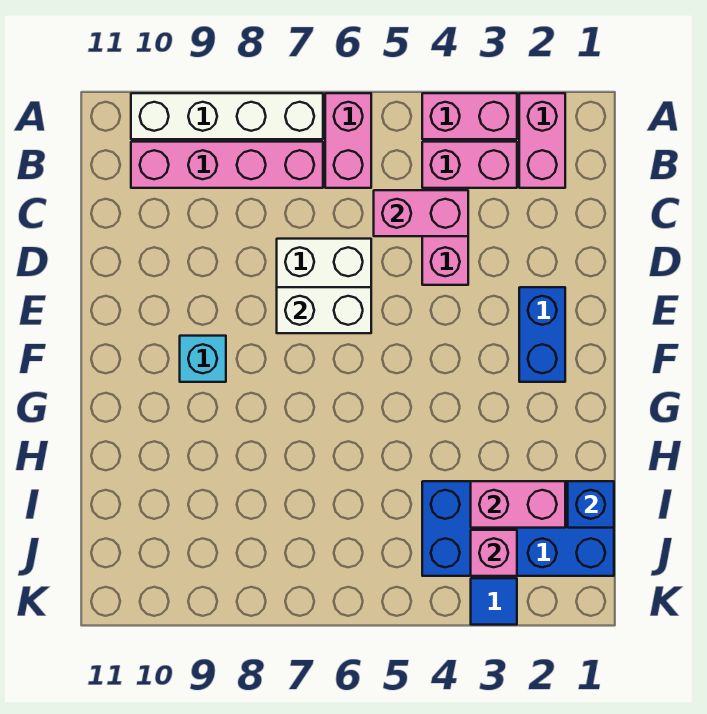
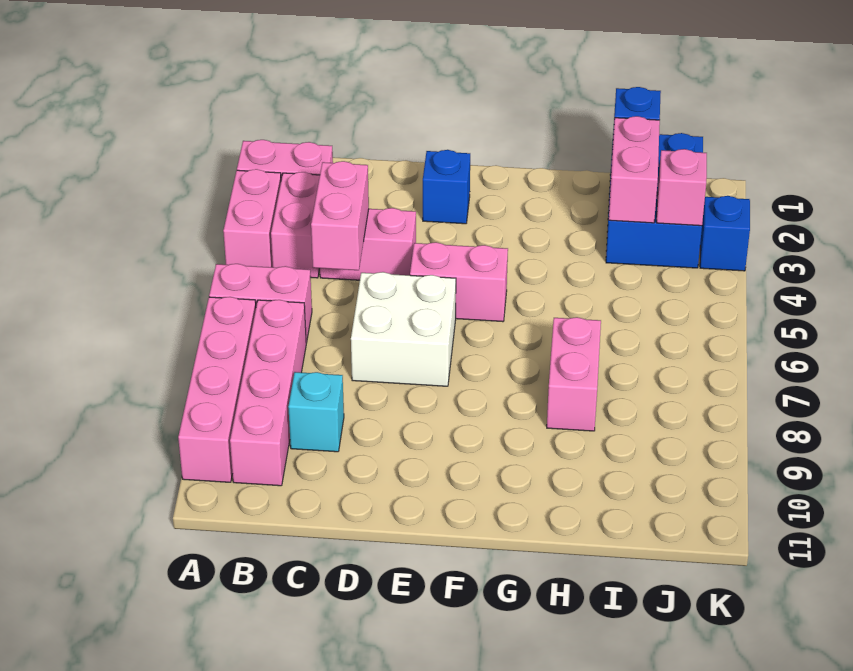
white brick A7:A10 level 1 -> pink brick A7:A10 level 1
blue brick E2:F2 level 1 -> blue brick E2 level 1
none -> pink brick E5:F5 level 1
white brick E6:E7 level 2 -> none
cyan brick F9 level 1 -> cyan brick C9 level 1
none -> pink brick H7:H8 level 1
blue brick I1:J4 level 1 -> blue brick I1:J3 level 1
blue tile K3 level 1 -> blue brick K3 level 1

